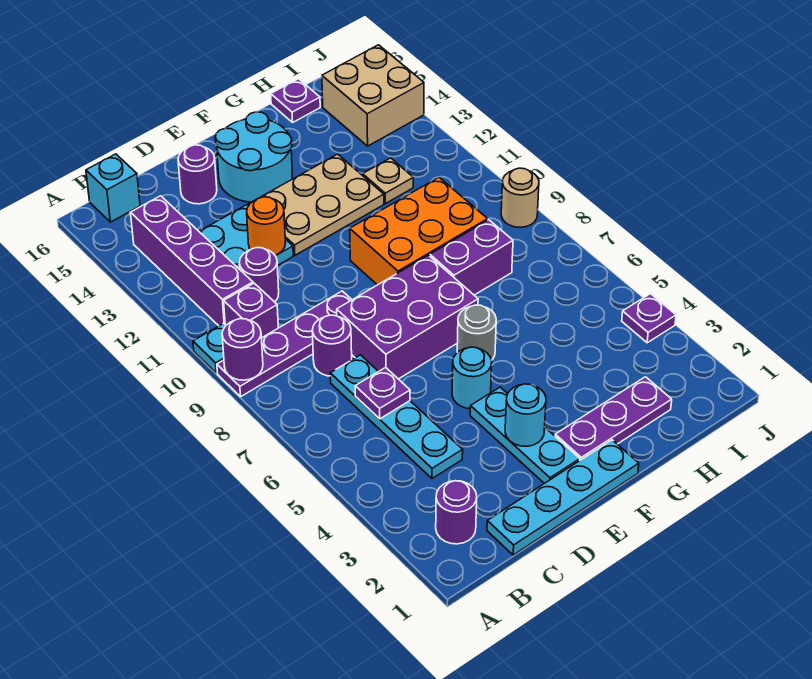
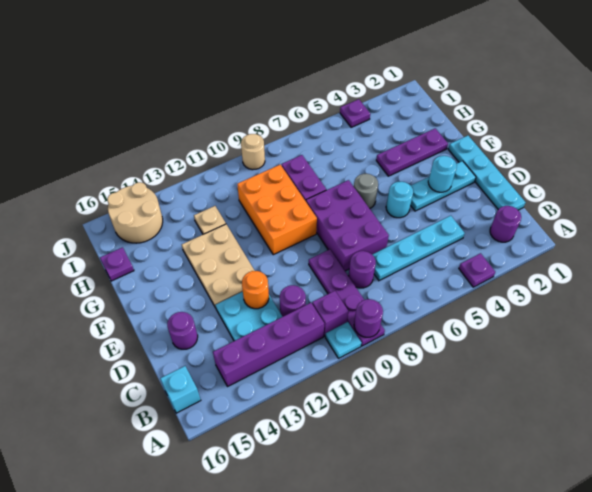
purple plate C6 level 2 -> purple plate A4 level 1
cyan round brick E14:F15 level 1 -> none
purple plate F2:H2 level 1 -> purple plate G2:G4 level 1
tan brick I14:J15 level 1 -> tan round brick I14:J15 level 1

